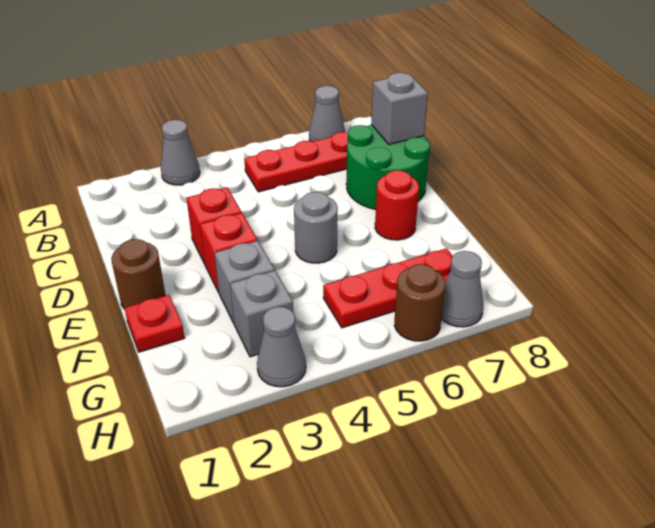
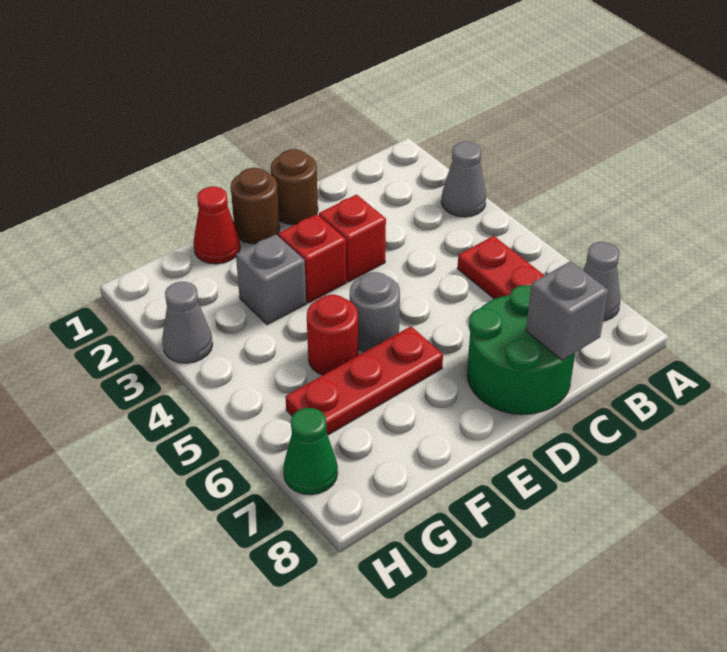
red round brick E7 level 1 -> red round brick F5 level 1
red plate F1 level 1 -> red cone F1 level 1
grey brick G3 level 1 -> none
red plate G5:G7 level 1 -> red plate E6:G6 level 1
brown round brick H6 level 1 -> brown round brick D1 level 1
grey cone H7 level 1 -> green cone H7 level 1

